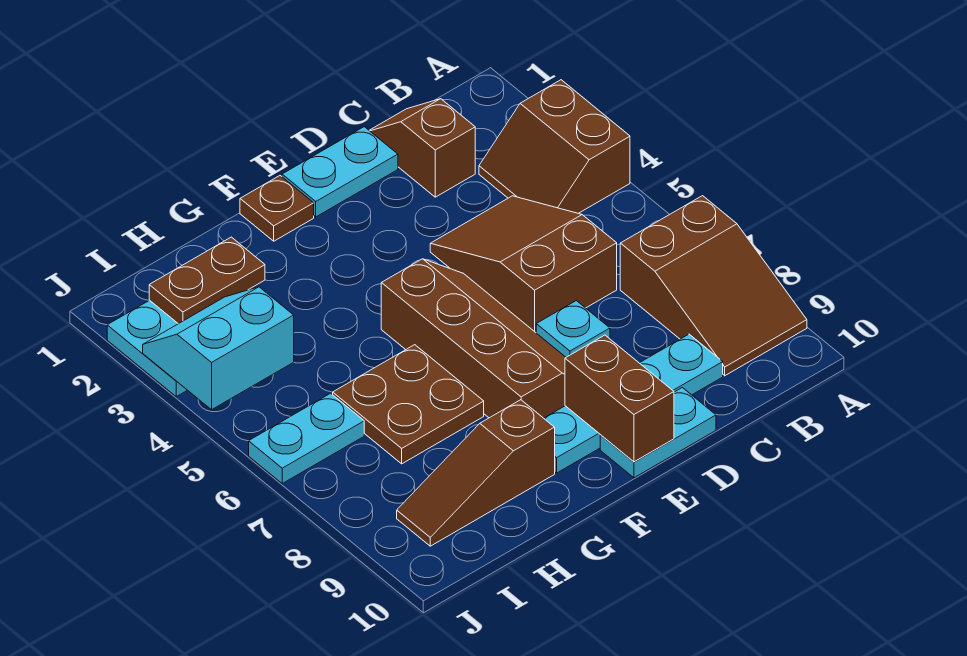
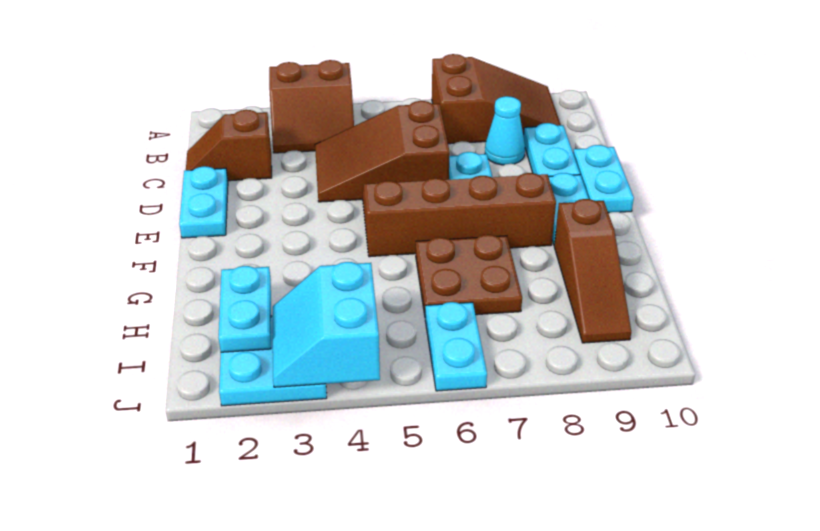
none -> cyan cone C8 level 1
brown brick E9:E10 level 2 -> none
brown plate F1 level 1 -> none
brown plate H2:I2 level 2 -> cyan plate H2:I2 level 2

